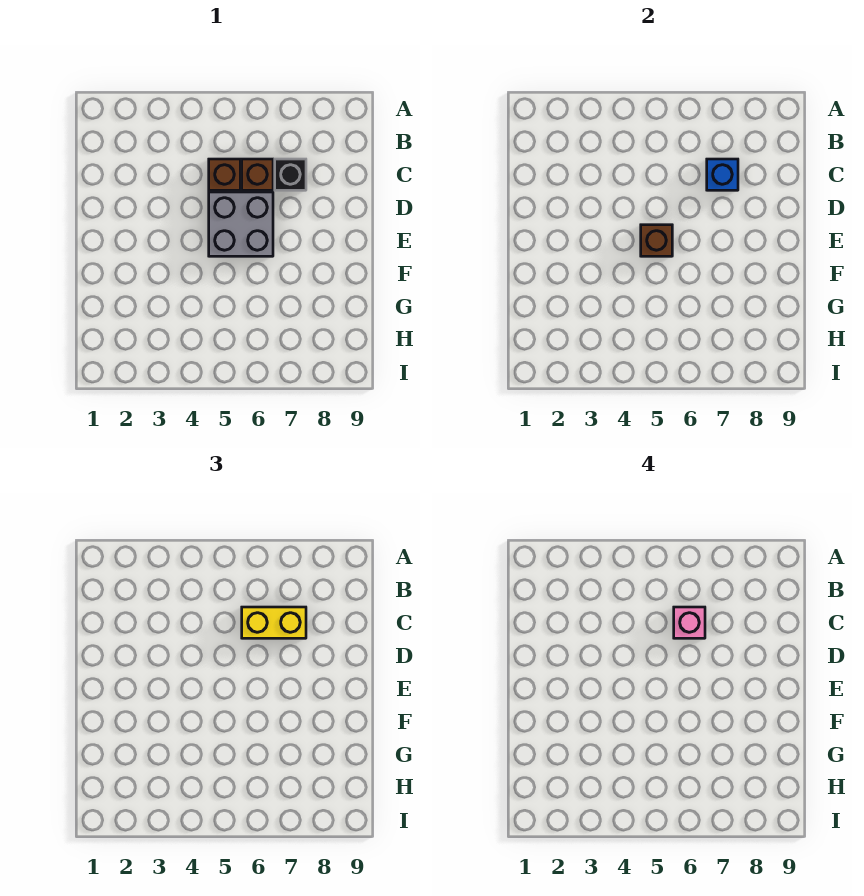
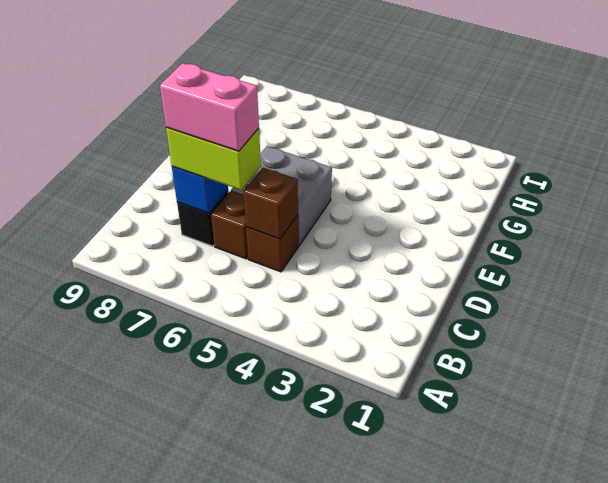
yellow brick C6:C7 level 3 -> lime brick C6:C7 level 3
pink brick C6 level 4 -> pink brick C6:C7 level 4
brown brick E5 level 2 -> brown brick C5 level 2

